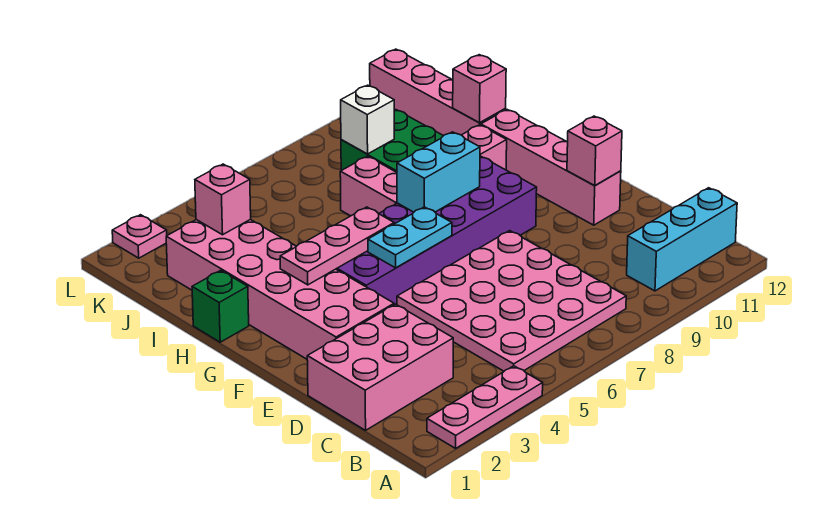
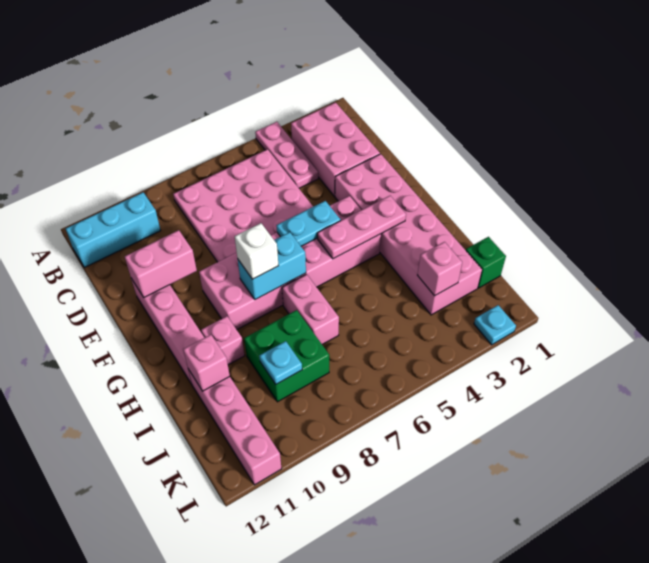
pink plate A2:A4 level 1 -> pink plate A4:C4 level 1
pink brick C1:D3 level 1 -> pink brick B2:D3 level 1
pink brick E11 level 2 -> pink brick E10:E11 level 2
purple brick F4:G9 level 1 -> pink brick F4:G9 level 1
green brick H1 level 1 -> green brick J1 level 1
white brick J8 level 2 -> white brick G8 level 3
none -> cyan plate J9 level 2
pink plate L2 level 1 -> cyan plate L2 level 1

